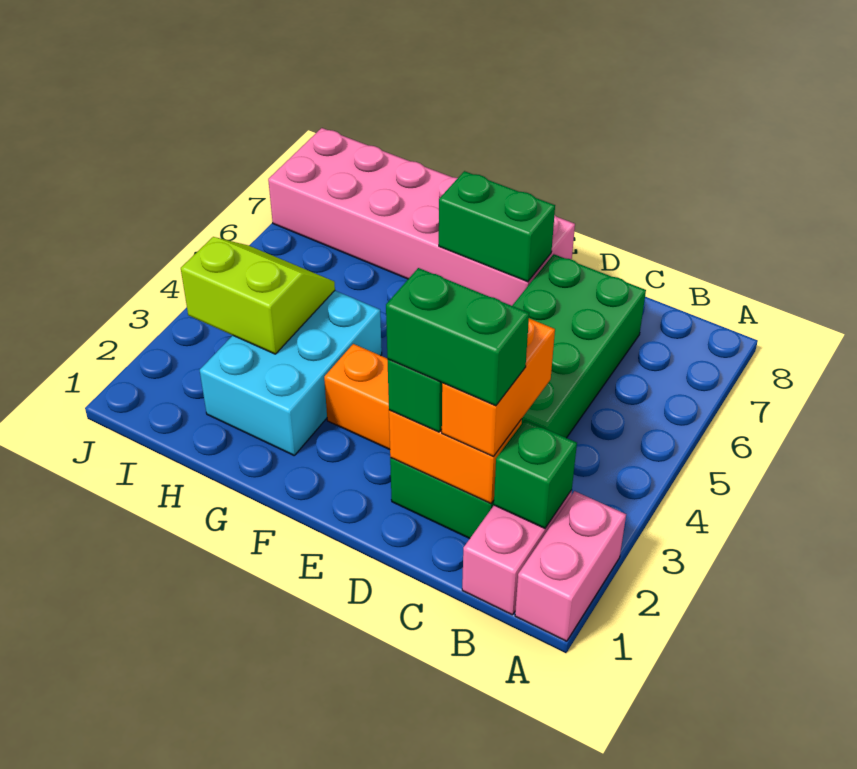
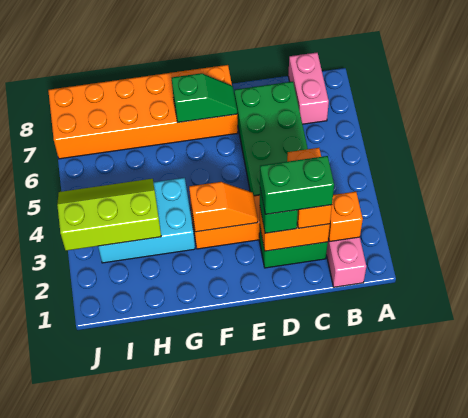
pink brick A1:A2 level 1 -> pink brick B7:B8 level 1
green brick B2 level 2 -> orange brick B2 level 2
none -> orange slope E3:F3 level 2 top F
pink brick E7:J8 level 1 -> orange brick E7:J8 level 1
green brick E7:F7 level 2 -> green slope E7:F7 level 2 top F
cyan brick G2:H4 level 1 -> cyan brick G3:I4 level 1
lime slope H3:I4 level 2 top 3 -> lime slope H3:J4 level 2 top 3

